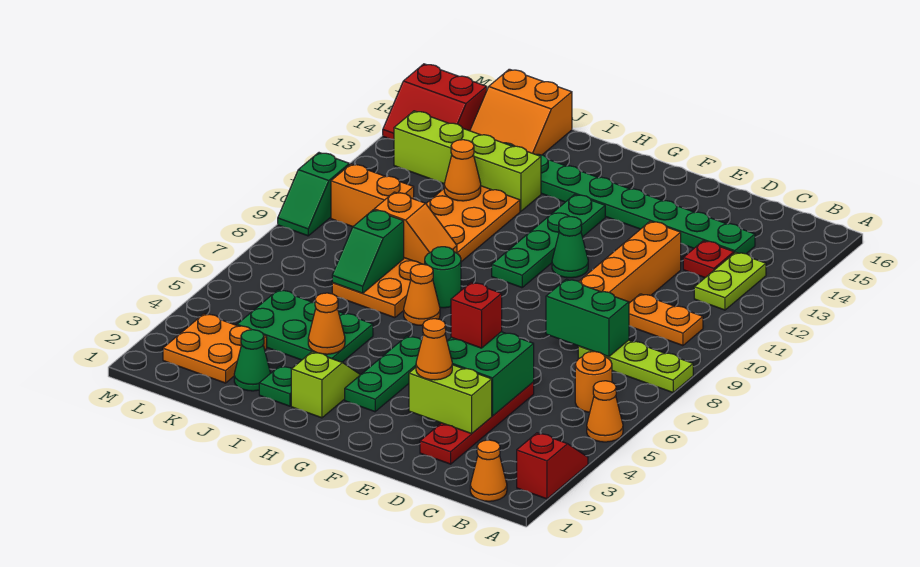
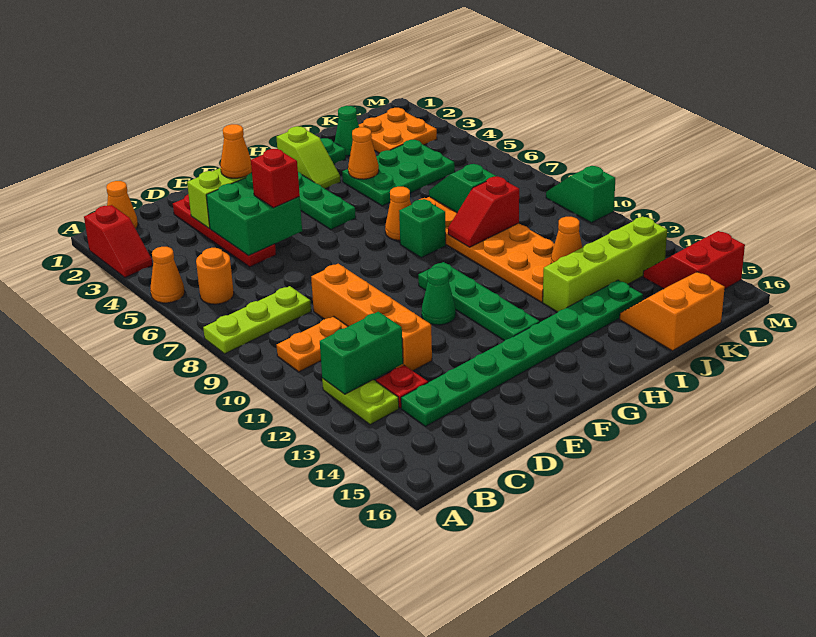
green brick C8:D8 level 2 -> green brick B12:C12 level 2
green round brick H8 level 1 -> green brick H8 level 1
orange slope I9:J9 level 2 top J -> red slope I9:J9 level 2 top J
orange brick K10:L10 level 1 -> none

